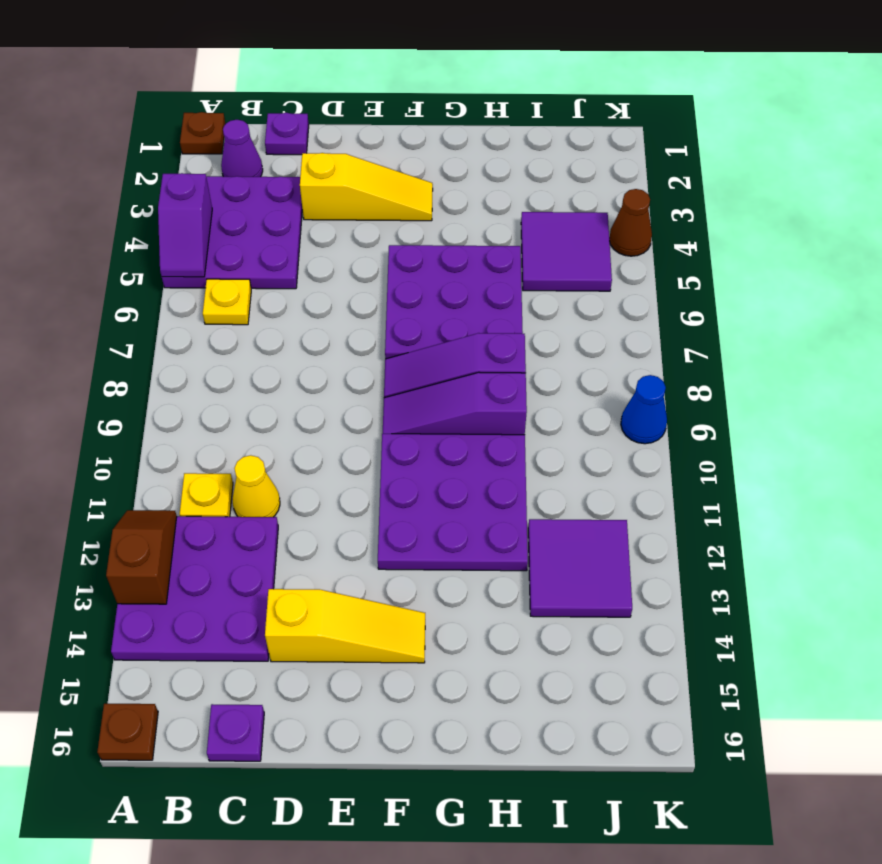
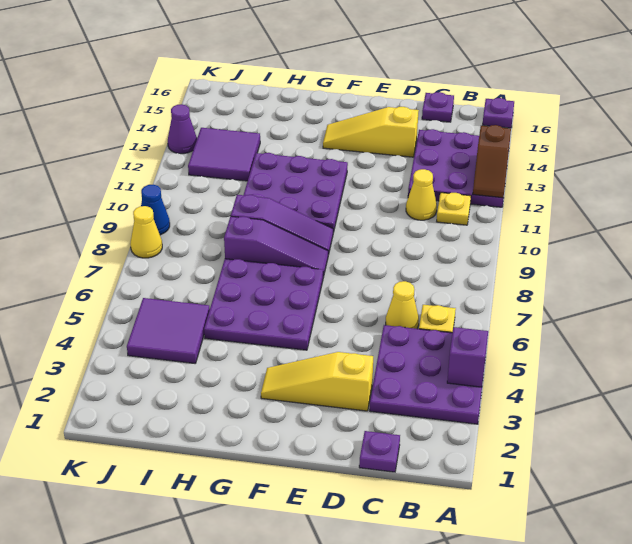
brown plate A1 level 1 -> none
brown plate A16 level 1 -> purple plate A16 level 1
purple cone B2 level 1 -> purple cone K13 level 1
none -> yellow cone C6 level 1
brown cone K4 level 1 -> none
none -> yellow cone K8 level 1

